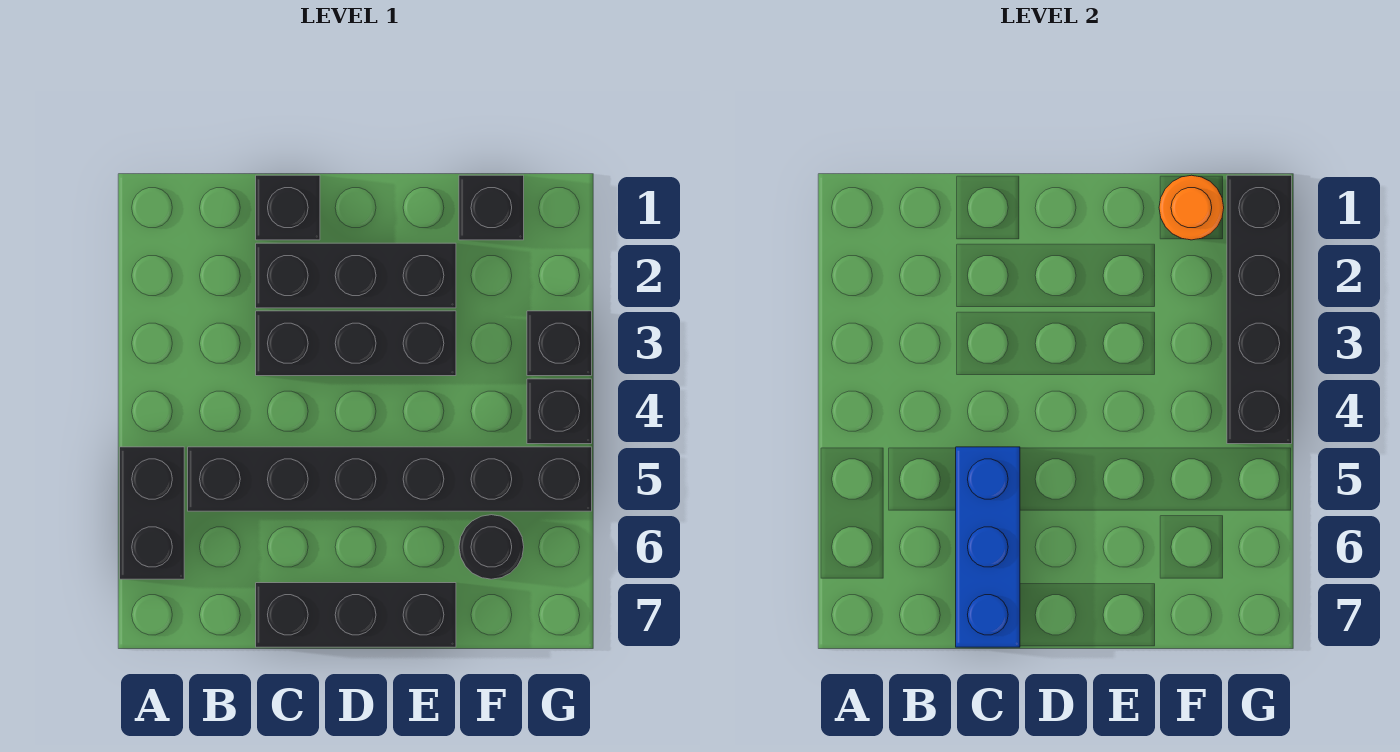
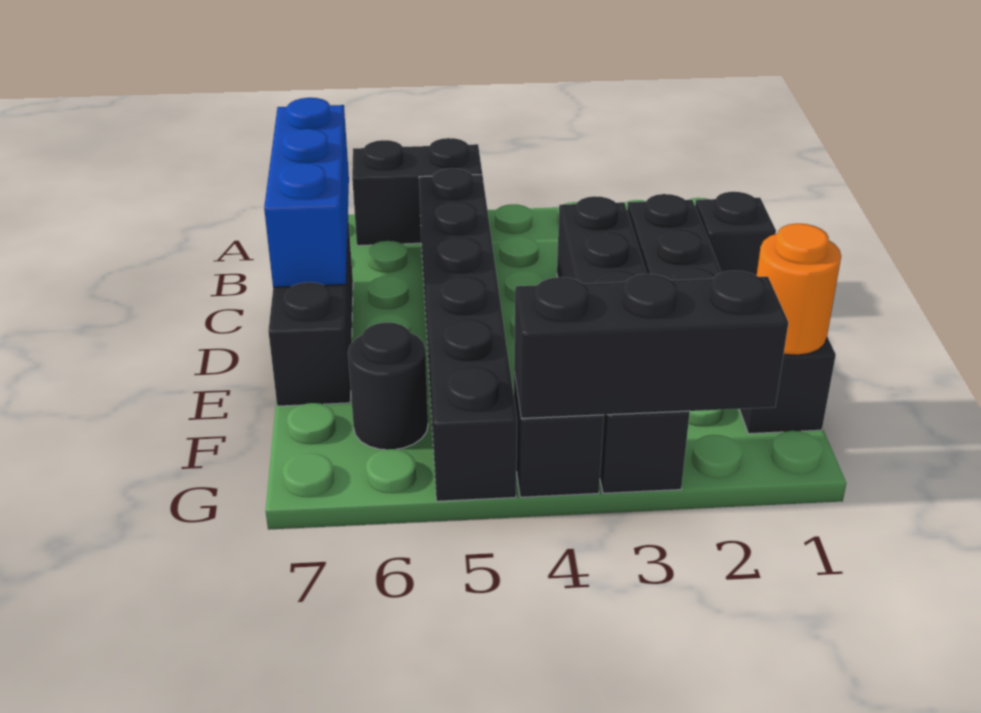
blue brick C5:C7 level 2 -> blue brick B7:D7 level 2
black brick G1:G4 level 2 -> black brick G2:G4 level 2

